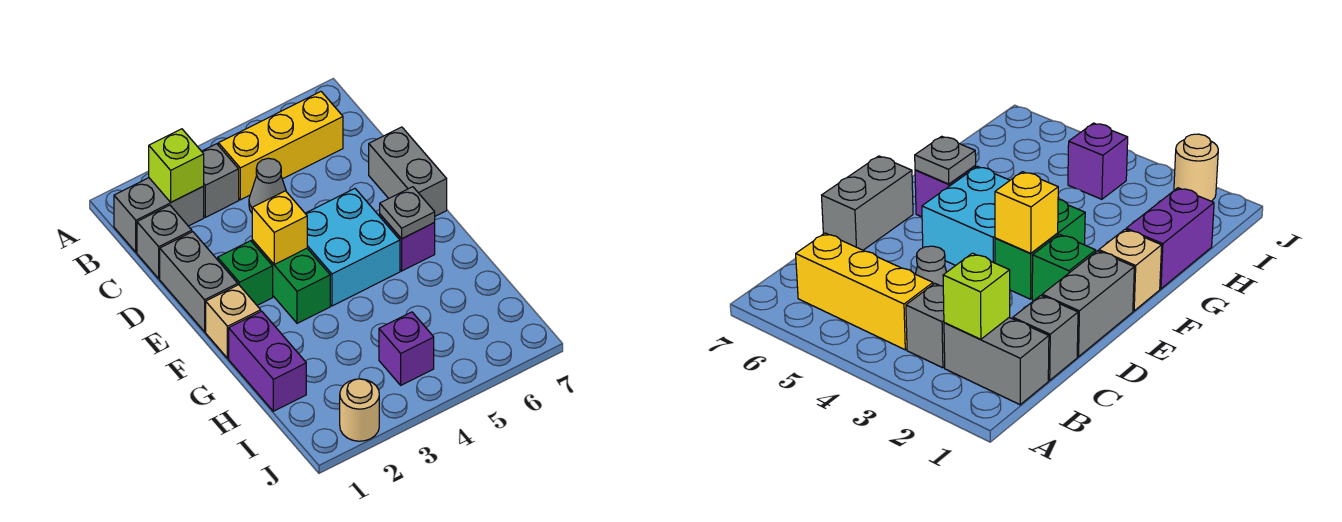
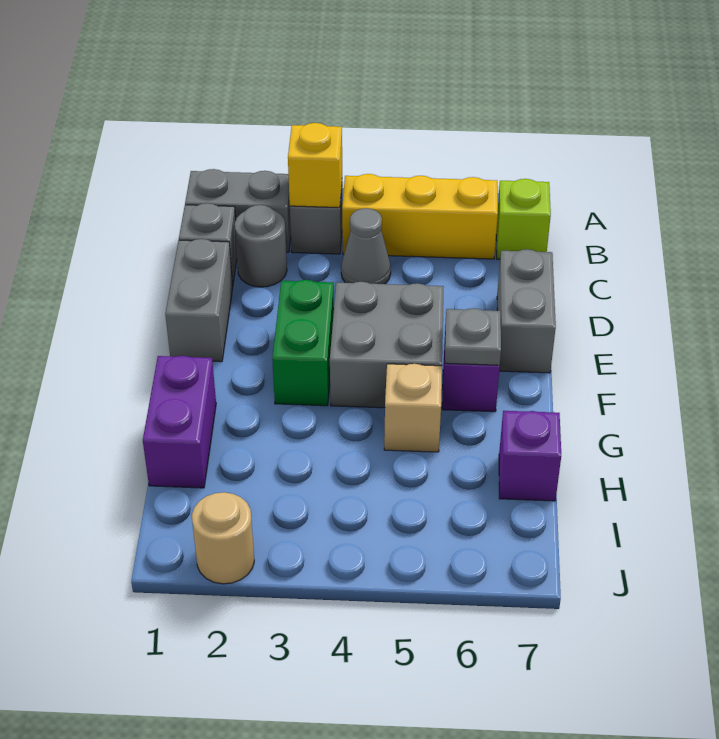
lime brick B2 level 2 -> lime brick B7 level 1
none -> grey round brick C2 level 1
green brick E2 level 1 -> none
yellow brick E3 level 2 -> yellow brick B3 level 2
cyan brick E4:F5 level 1 -> grey brick E4:F5 level 1
tan brick F1 level 1 -> tan brick G5 level 1
purple brick I4 level 1 -> purple brick H7 level 1

